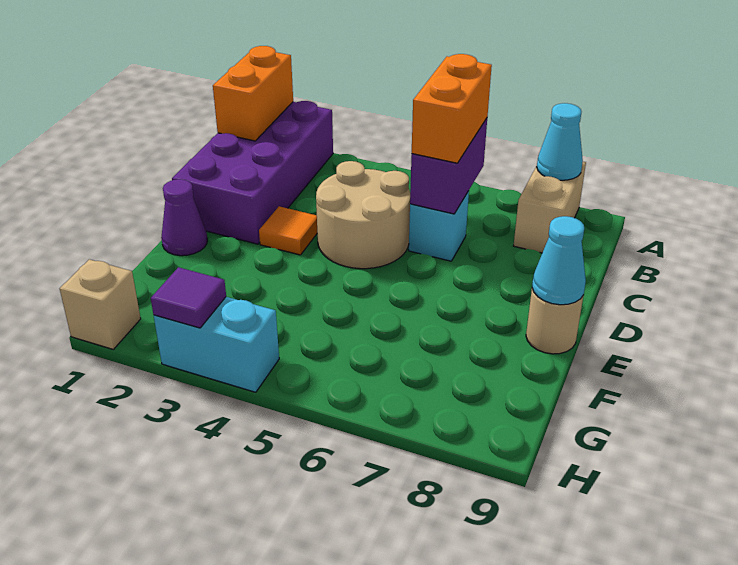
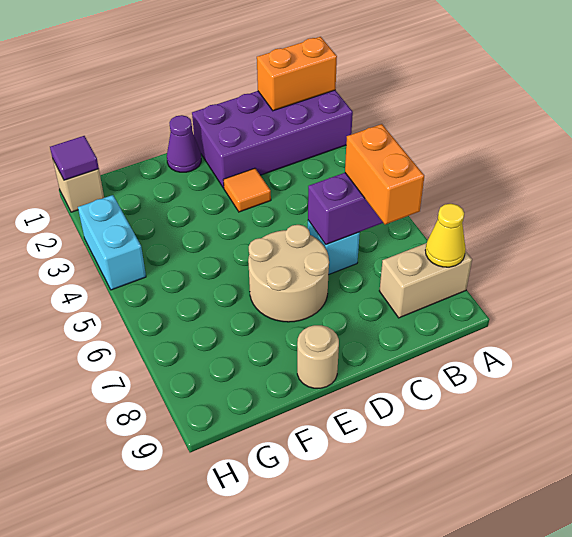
cyan cone A8 level 2 -> yellow cone A8 level 2
orange brick B6:C6 level 3 -> orange brick B6:B7 level 3
tan round brick C4:D5 level 1 -> tan round brick D6:E7 level 1
cyan cone E9 level 2 -> none
purple tile H3 level 2 -> purple tile H1 level 2

